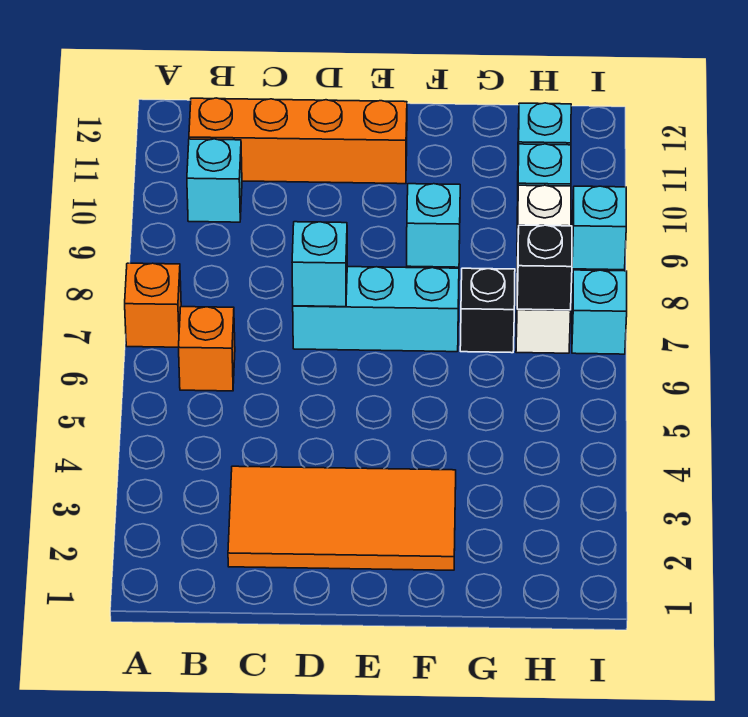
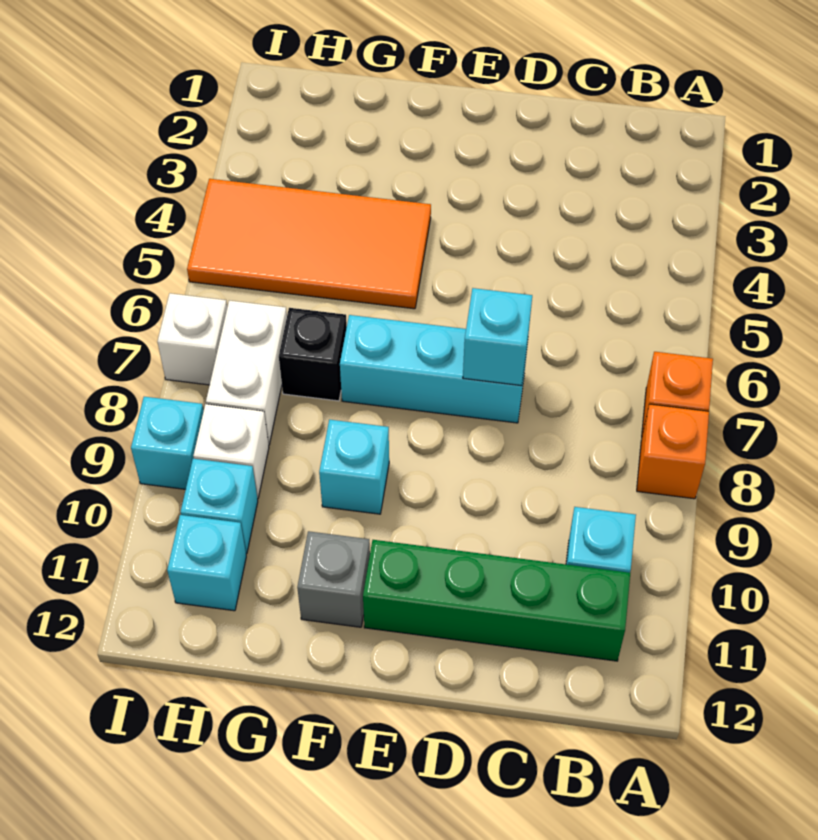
orange brick B6 level 1 -> orange brick A8 level 1
orange brick B11:E11 level 1 -> green brick B11:E11 level 1
orange tile C2:F3 level 1 -> orange tile F4:I5 level 1
none -> grey brick F11 level 1
black brick H7 level 2 -> none
cyan brick I7 level 1 -> white brick I7 level 1

